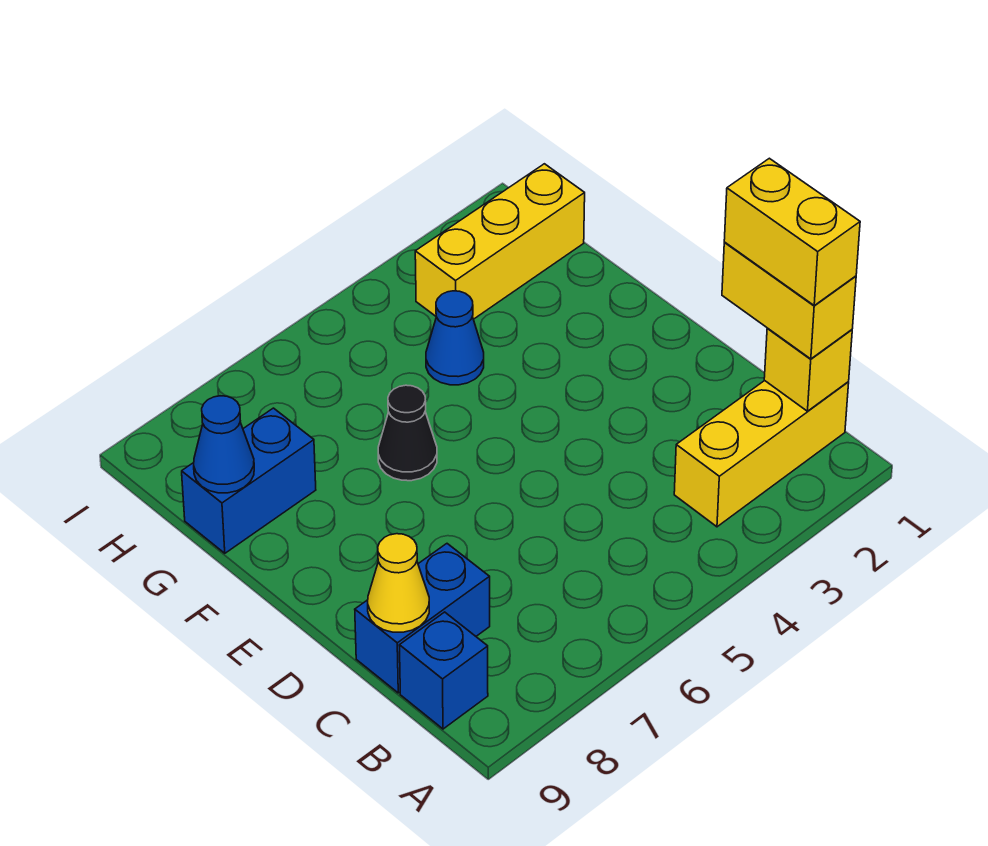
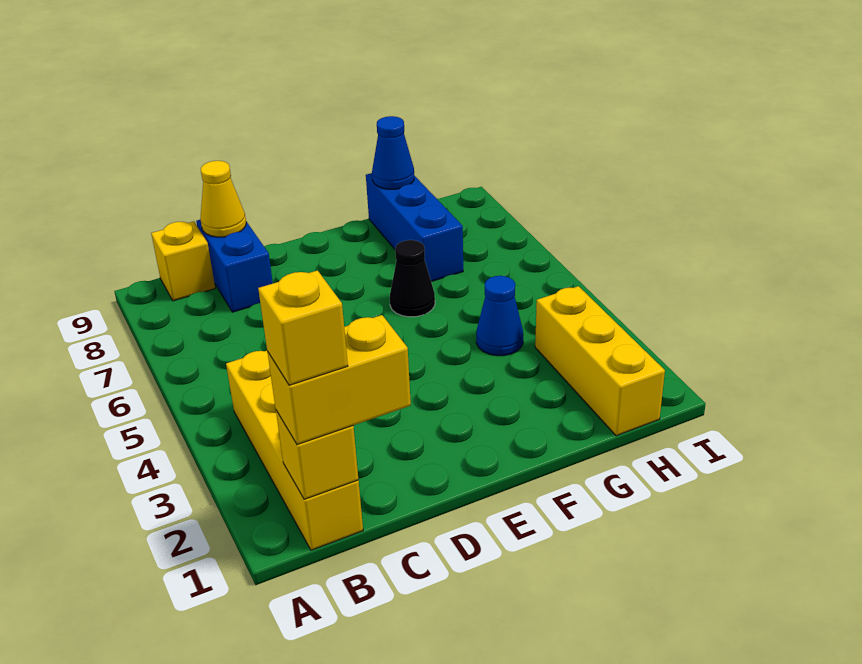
yellow brick B1:B3 level 1 -> yellow brick B1:B4 level 1
yellow brick B1:C1 level 4 -> yellow brick B1 level 4
blue brick B9 level 1 -> yellow brick B9 level 1
blue brick G8:G9 level 1 -> blue brick G7:G9 level 1

